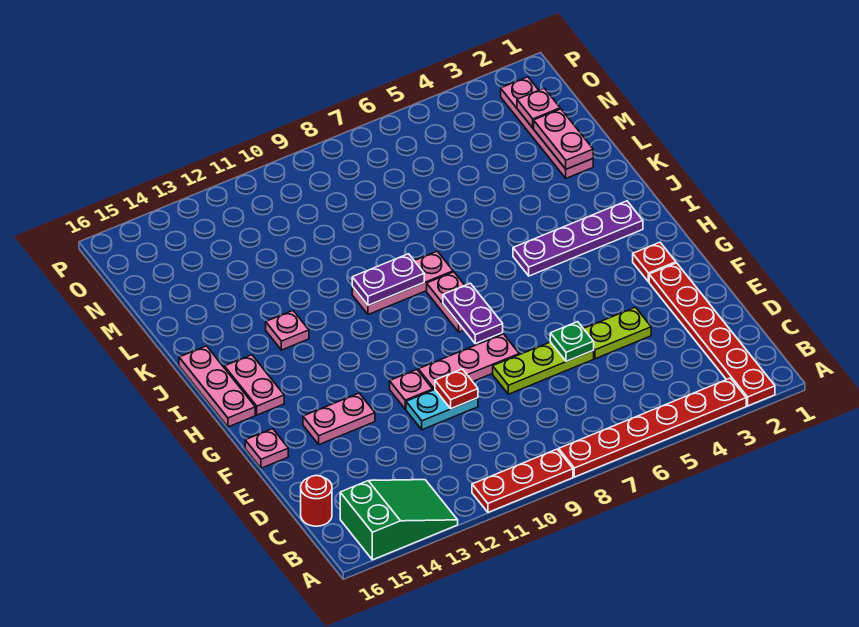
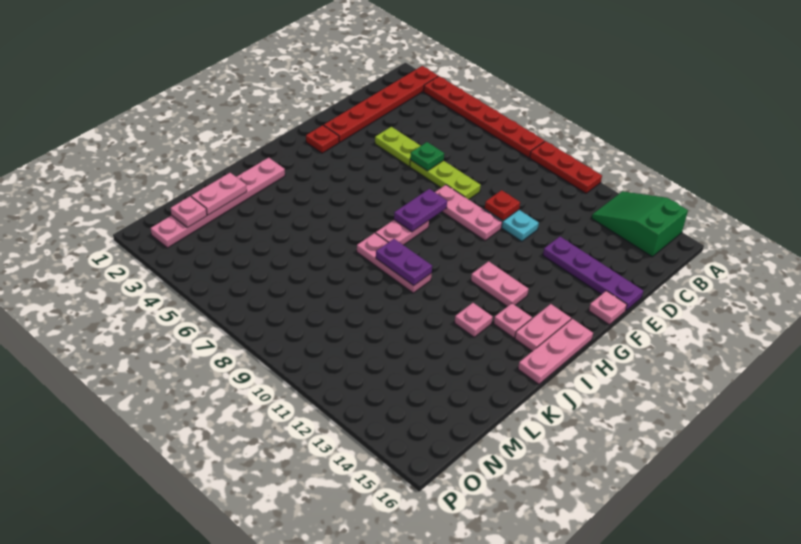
red round brick C16 level 1 -> none
pink plate F11 level 1 -> pink plate I14 level 1
pink plate F13:F14 level 1 -> pink plate H12:H13 level 1
purple plate I2:I5 level 1 -> purple plate E13:E16 level 1
pink plate L2:O2 level 1 -> pink plate J2:O2 level 1

